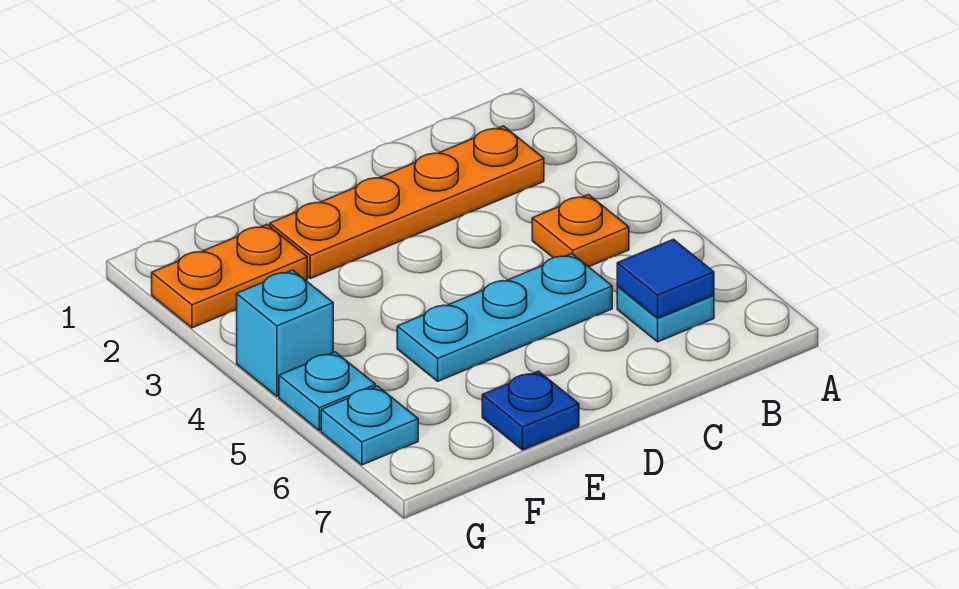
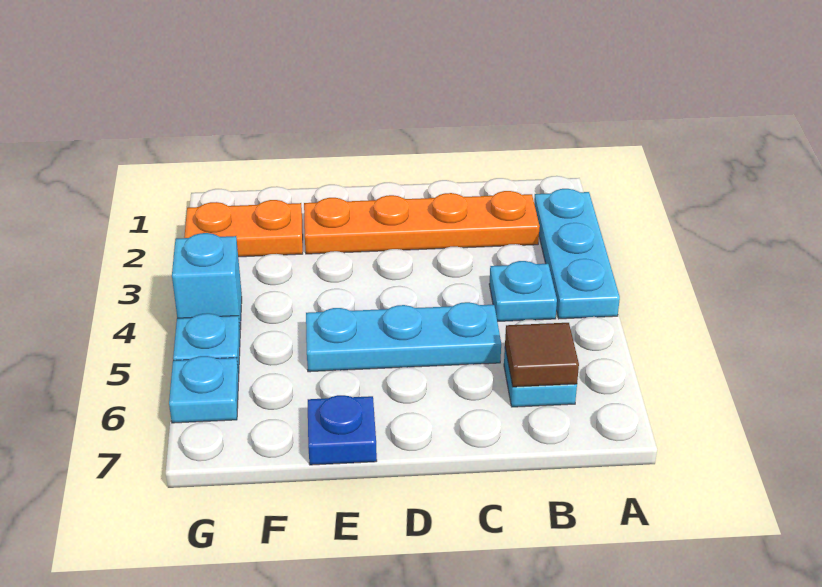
none -> cyan plate A2:A4 level 1
orange plate B4 level 1 -> cyan plate B4 level 1
blue tile B6 level 2 -> brown tile B6 level 2

